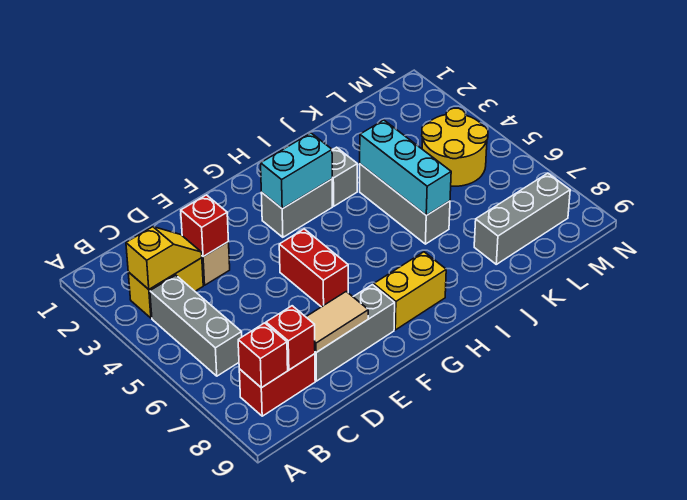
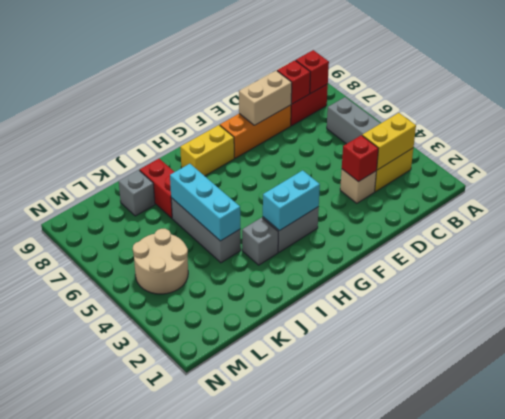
yellow slope B3:C3 level 2 top B -> yellow brick B3:C3 level 2
grey brick D8:F8 level 1 -> orange brick D8:F8 level 1
tan tile D8:E8 level 2 -> tan brick D8:E8 level 2
red brick F5:F6 level 1 -> red brick J7:J8 level 1
grey brick K8:M8 level 1 -> grey brick K8 level 1
yellow round brick L4:M5 level 1 -> tan round brick L4:M5 level 1

